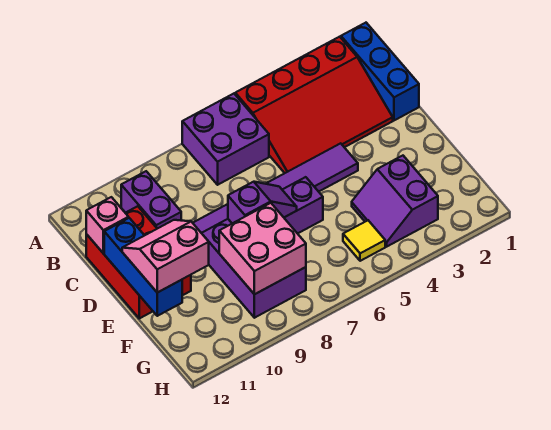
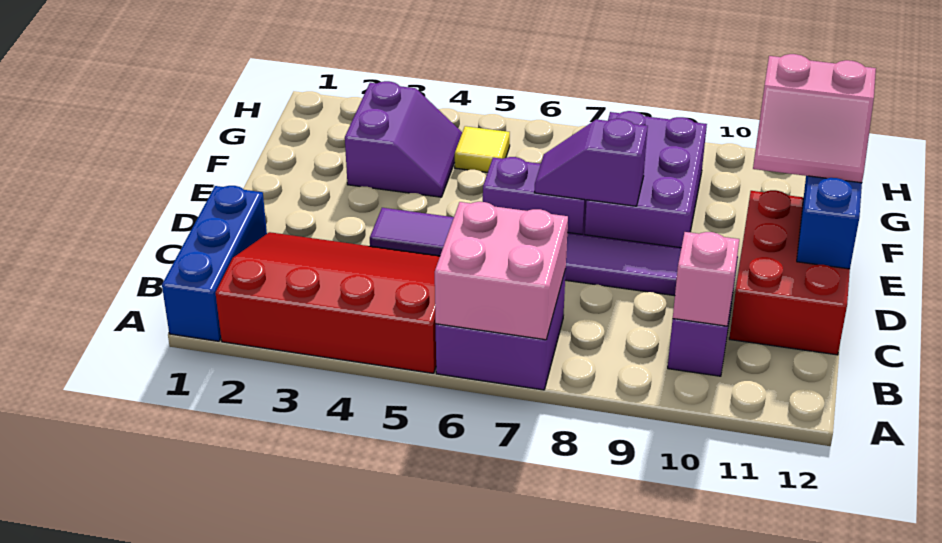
pink brick C12 level 2 -> pink brick B10 level 2
pink brick F8:G9 level 2 -> pink brick A6:B7 level 2

